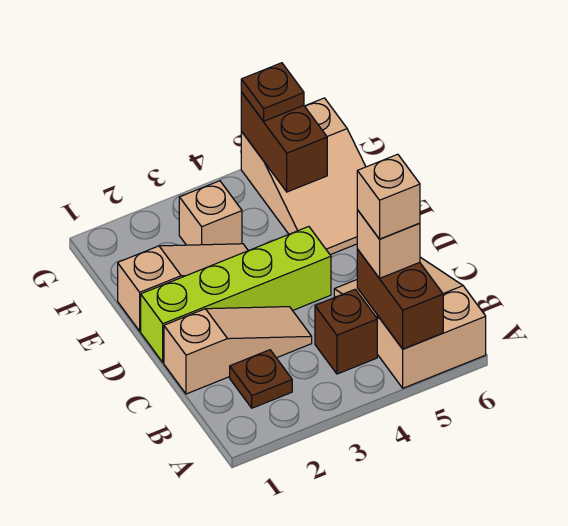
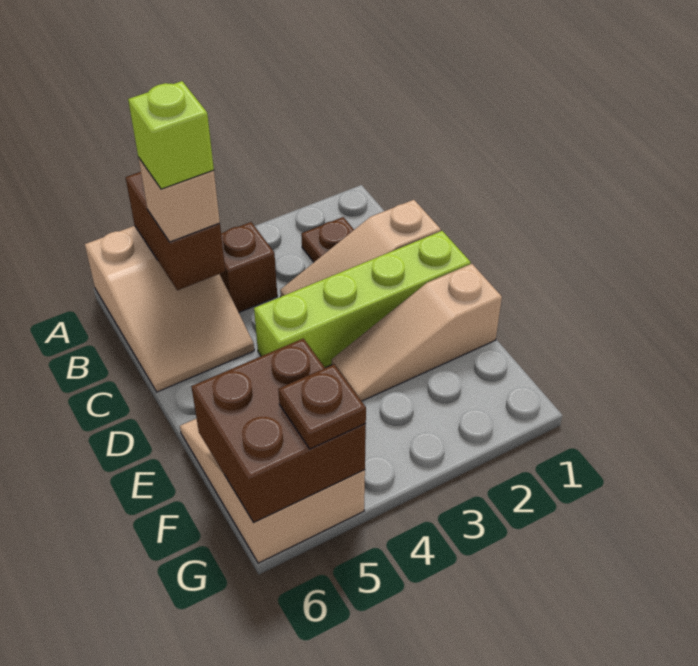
tan brick B5 level 4 -> lime brick B5 level 4
tan brick F3 level 1 -> none
brown brick F5:G5 level 2 -> brown brick F5:G6 level 2

